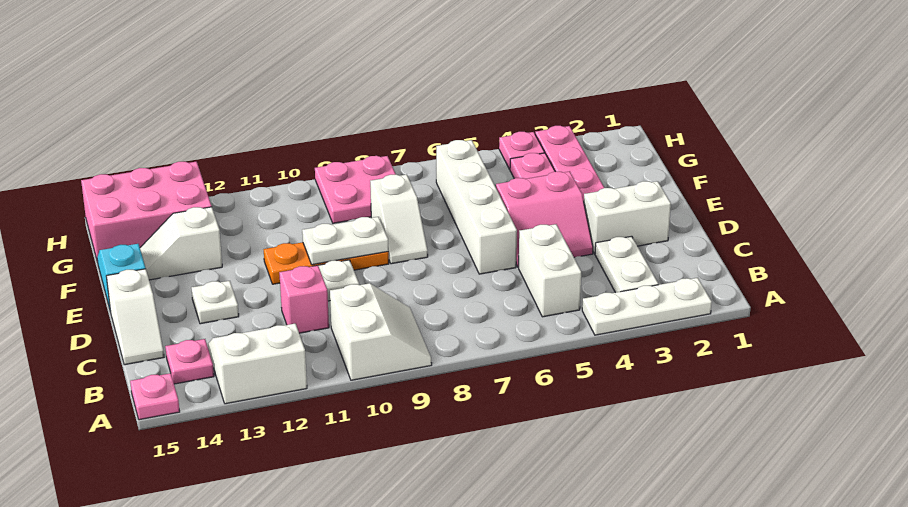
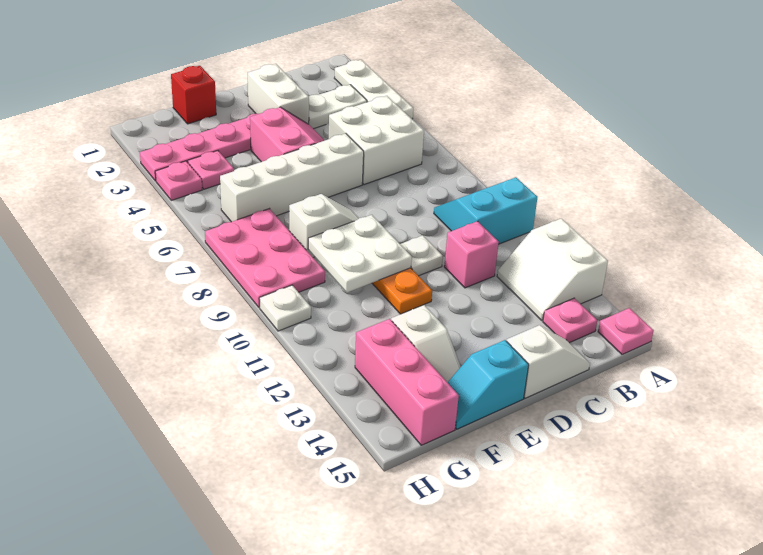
white slope A9:B10 level 1 top 10 -> cyan slope A9:B10 level 1 top 10
white brick B5:C5 level 1 -> white brick B5:C6 level 1
white plate D13 level 1 -> white plate H10 level 1
white plate E9:E10 level 2 -> white plate E9:F10 level 2
none -> red brick F1 level 1
pink plate G8:H9 level 1 -> pink plate G7:H9 level 1
pink brick G13:H15 level 1 -> pink brick G13:G15 level 1

